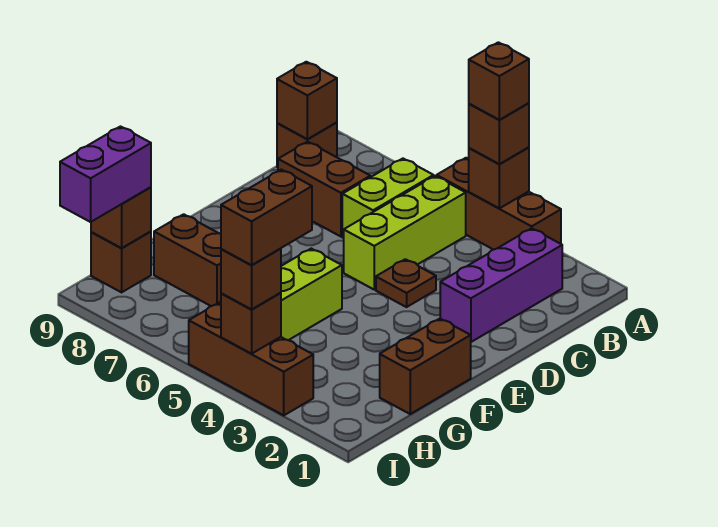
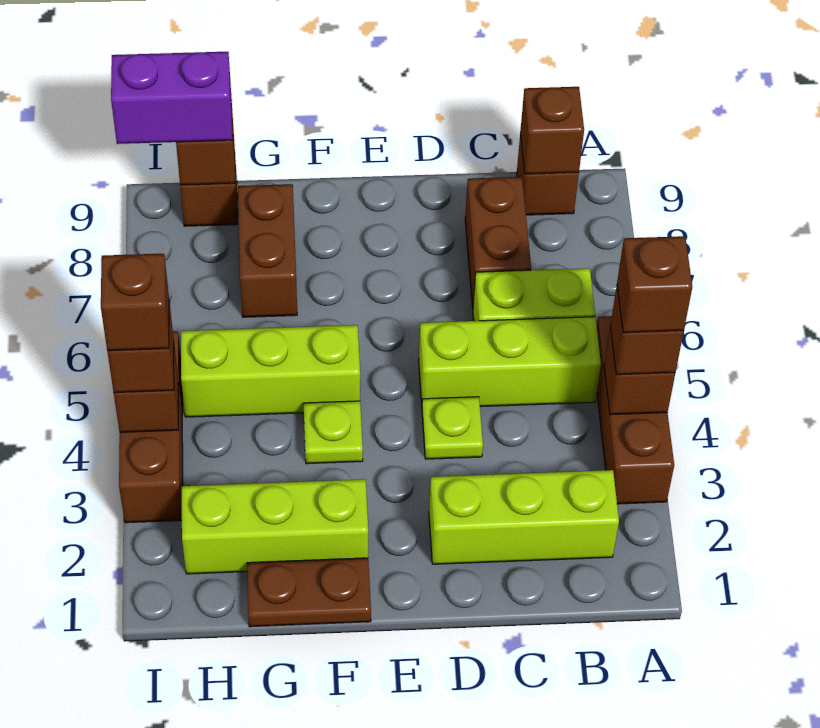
purple brick B2:D2 level 1 -> lime brick B2:D2 level 1
brown plate D4 level 1 -> lime plate D4 level 1
brown brick F1:G1 level 1 -> brown plate F1:G1 level 1
none -> lime brick F2:H2 level 1
none -> lime plate F4 level 1
brown brick H4:I4 level 4 -> brown brick I4 level 4

